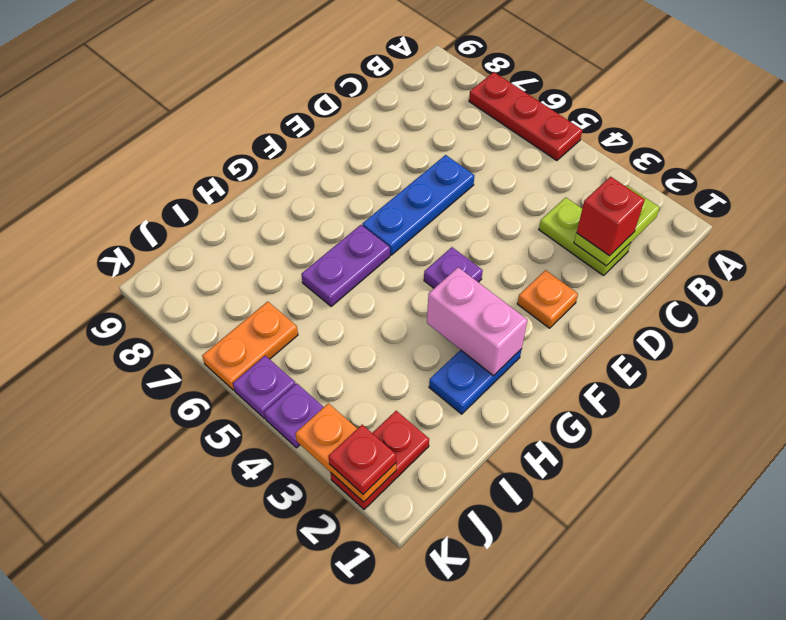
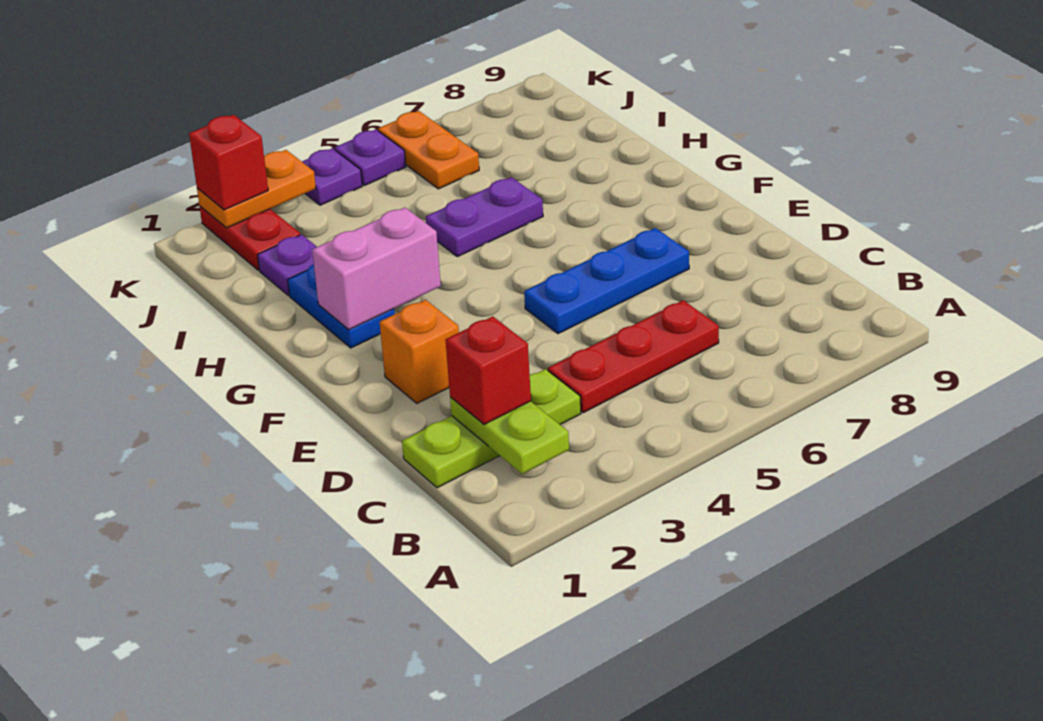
red plate A5:A7 level 1 -> red plate C4:C6 level 1
lime plate C2:C3 level 1 -> lime plate C1:C3 level 1
blue plate D6:F6 level 1 -> blue plate E5:E7 level 1
orange plate E2 level 1 -> orange brick E2 level 1
purple plate F4 level 1 -> purple plate I2 level 1
purple plate G6:H6 level 1 -> purple plate H5:H6 level 1
red plate K2 level 3 -> red brick K2 level 3

